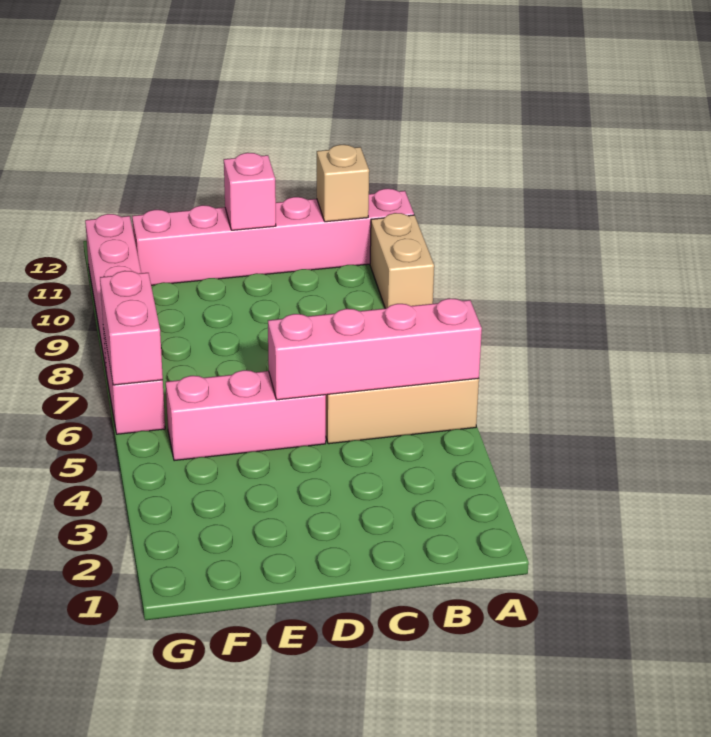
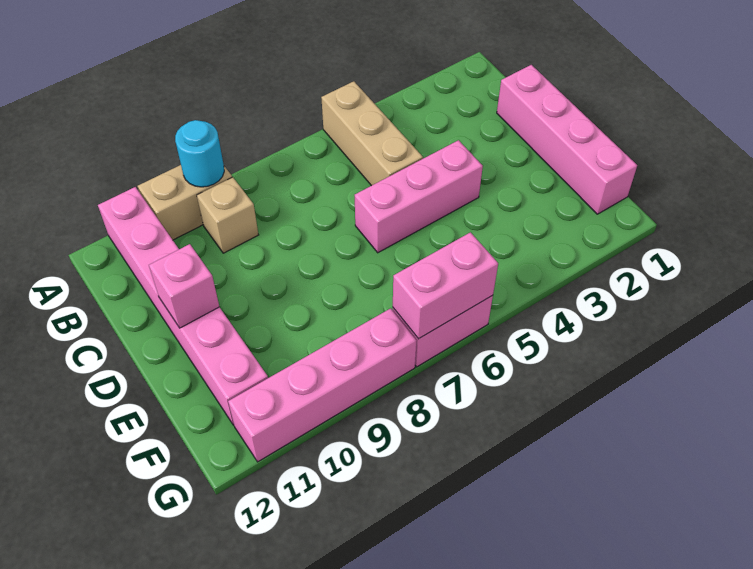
pink brick A5:D5 level 2 -> pink brick C1:F1 level 1
none -> cyan round brick A9 level 2
tan brick B11 level 2 -> tan brick B9 level 1
pink brick D5:F5 level 1 -> pink brick D4:D6 level 1

